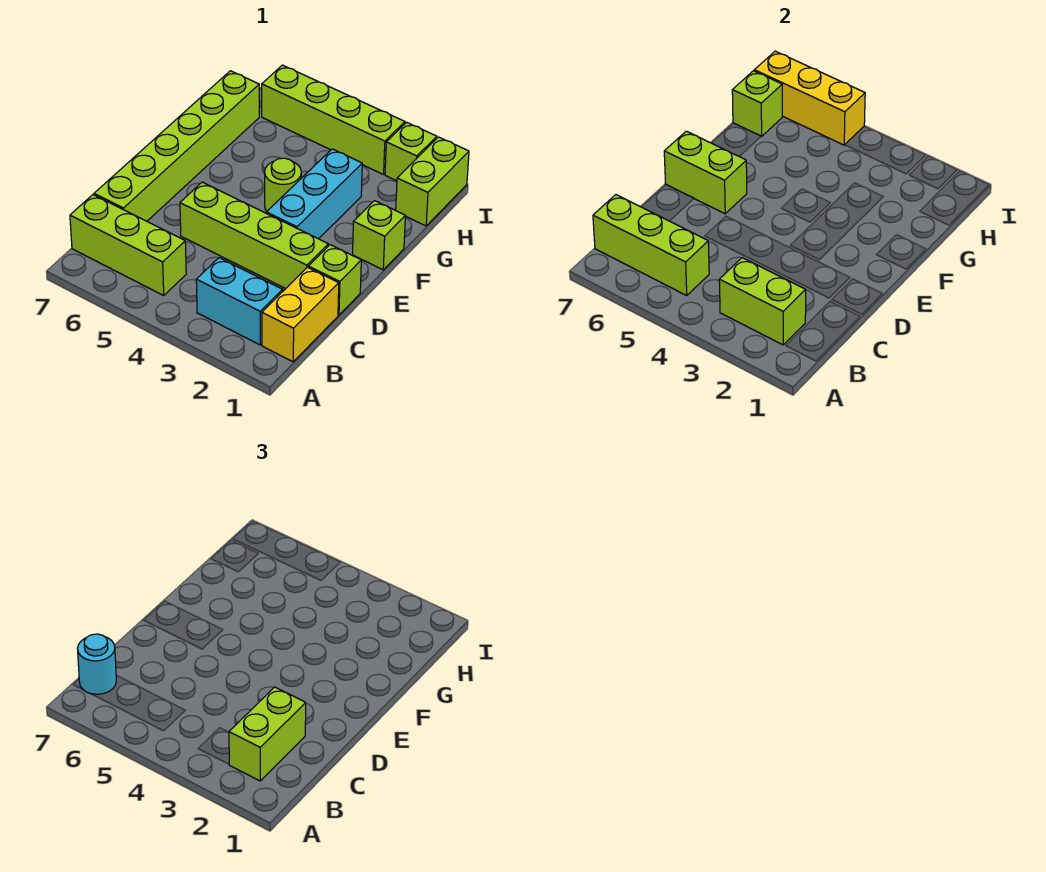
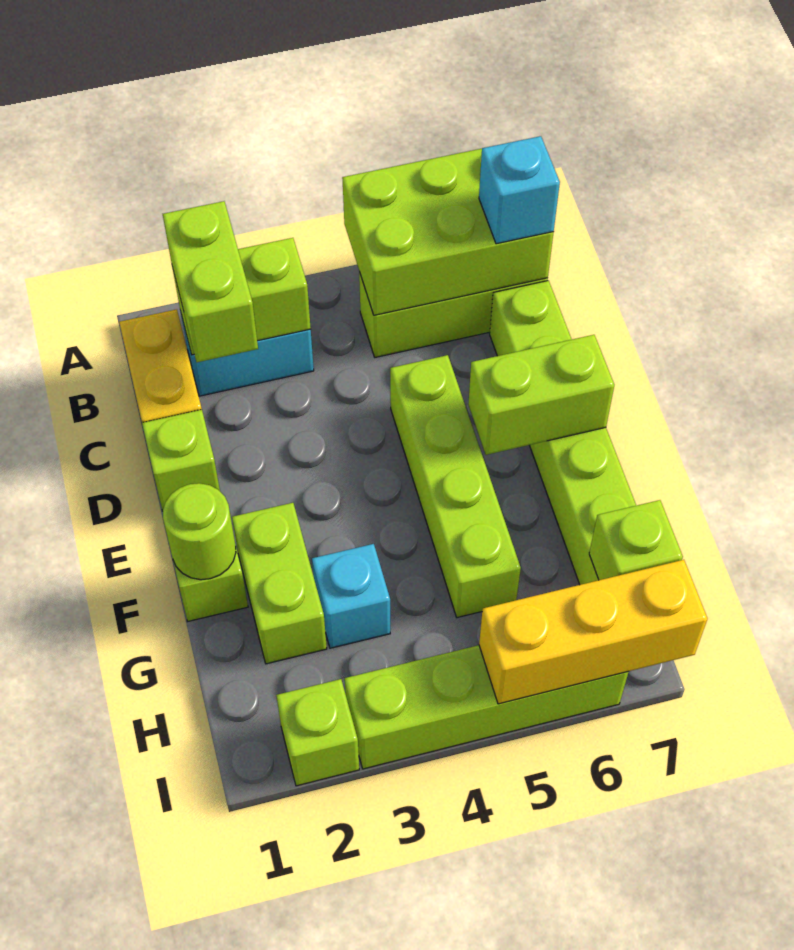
lime brick B5:B7 level 2 -> lime brick A5:B7 level 2
cyan round brick B7 level 3 -> cyan brick B7 level 3
lime brick D2:D5 level 1 -> lime brick D5:G5 level 1
cyan brick E3:G3 level 1 -> cyan brick G3 level 1
lime round brick F4 level 1 -> lime round brick F1 level 2
lime brick H1:I1 level 1 -> lime brick F2:G2 level 1

